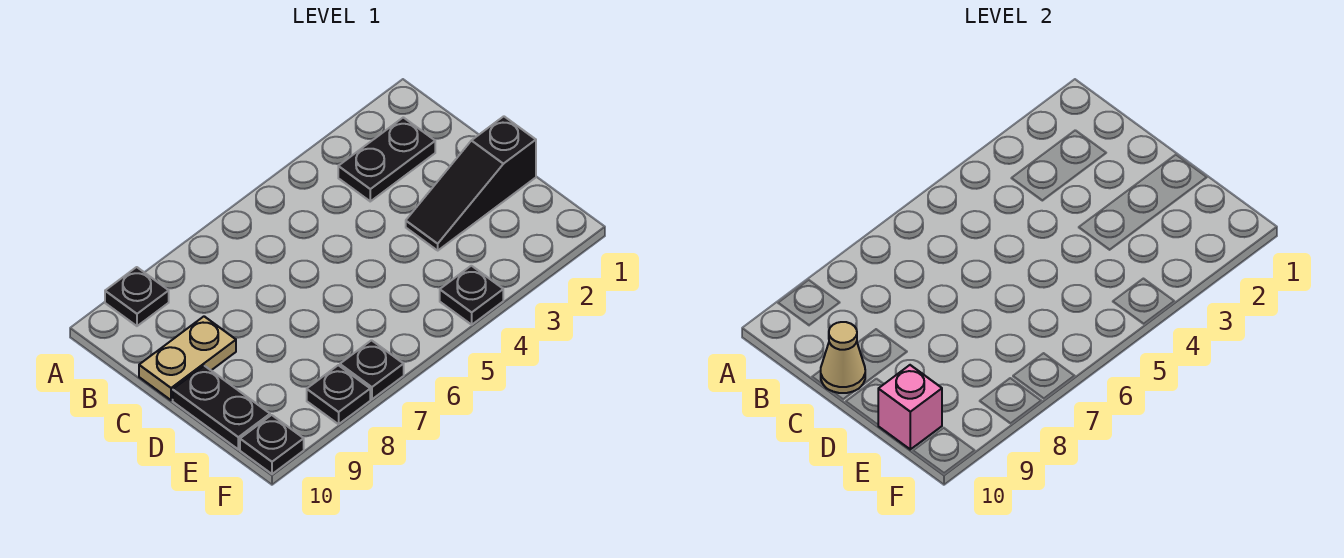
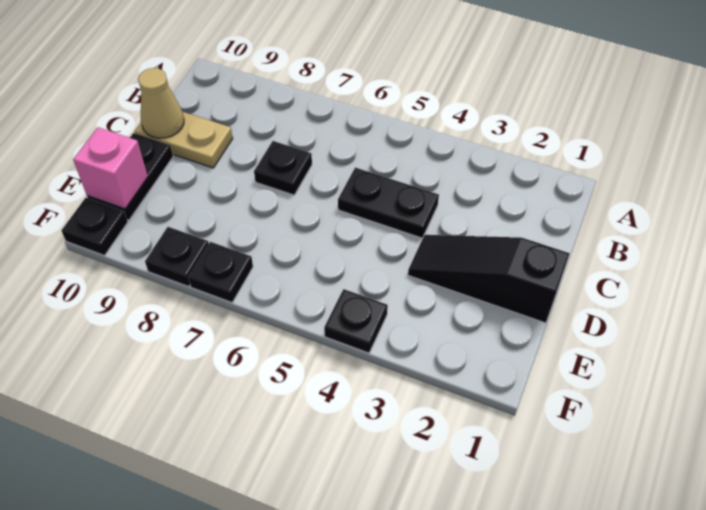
black plate A9 level 1 -> black plate C7 level 1
black plate B2:B3 level 1 -> black plate C4:C5 level 1

